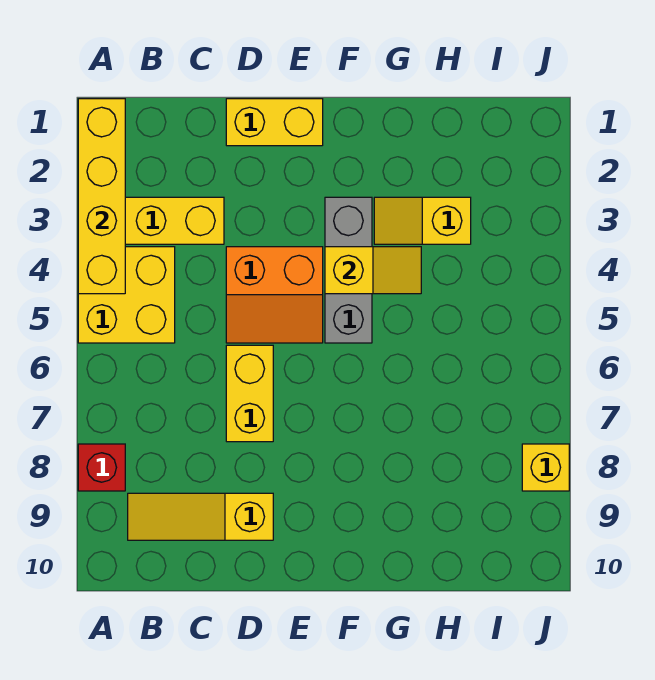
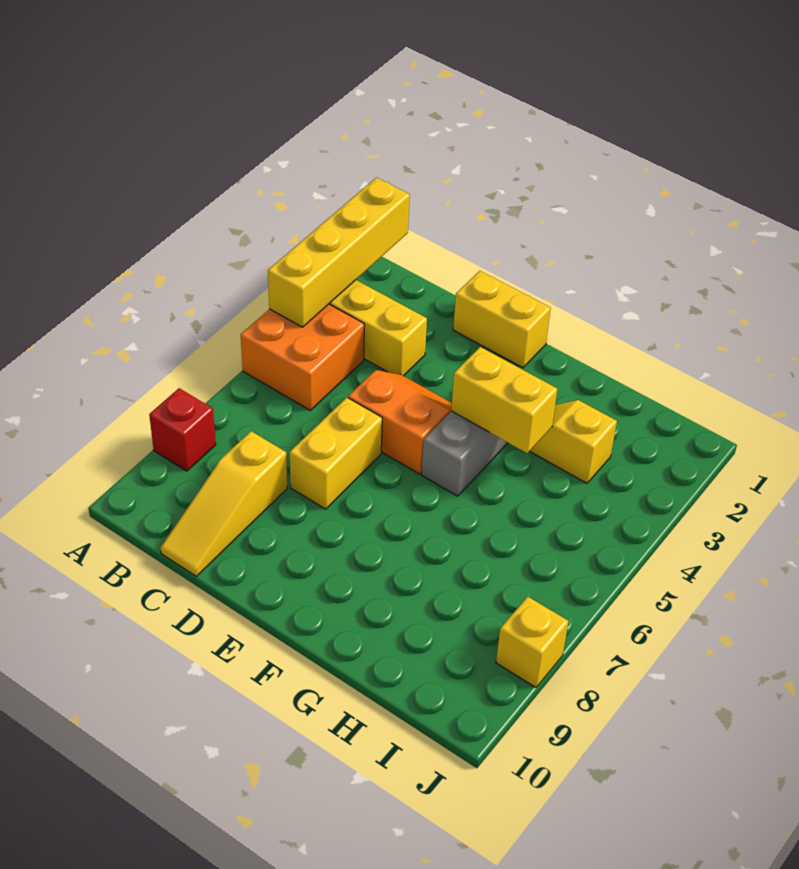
yellow brick A4:B5 level 1 -> orange brick A4:B5 level 1
yellow slope B9:D9 level 1 top D -> yellow slope C8:C10 level 1 top 8
orange slope D4:E5 level 1 top 4 -> orange slope D4:E5 level 1 top 5
yellow slope F4:G4 level 2 top F -> yellow brick F4:G4 level 2

